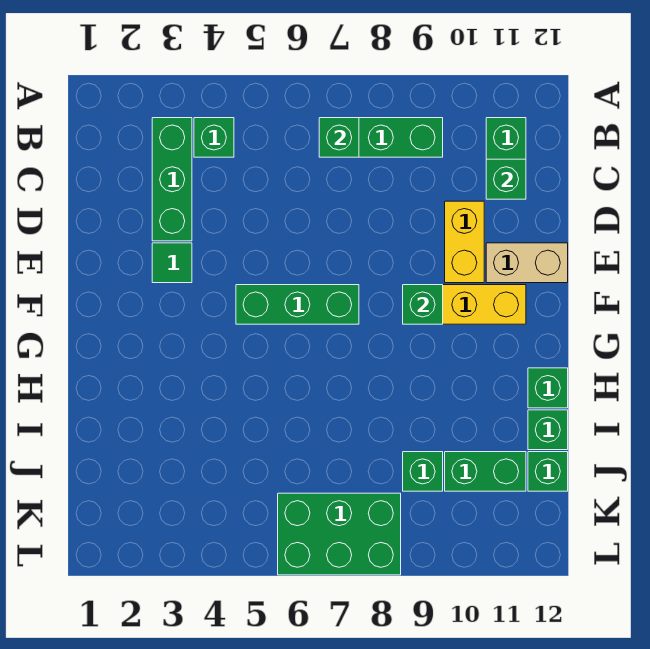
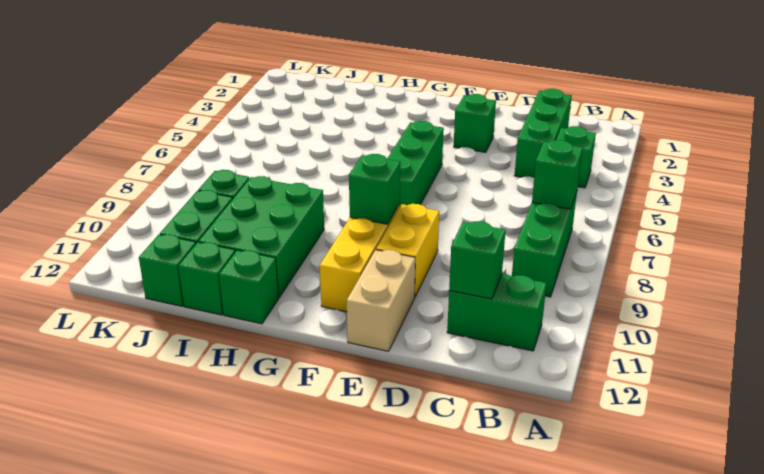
green brick B3:D3 level 1 -> green brick C2:C4 level 1
yellow brick D10:E10 level 1 -> yellow brick E9:E10 level 1
green tile E3 level 1 -> green brick E3 level 1
green brick K6:L8 level 1 -> green brick H9:I11 level 1

